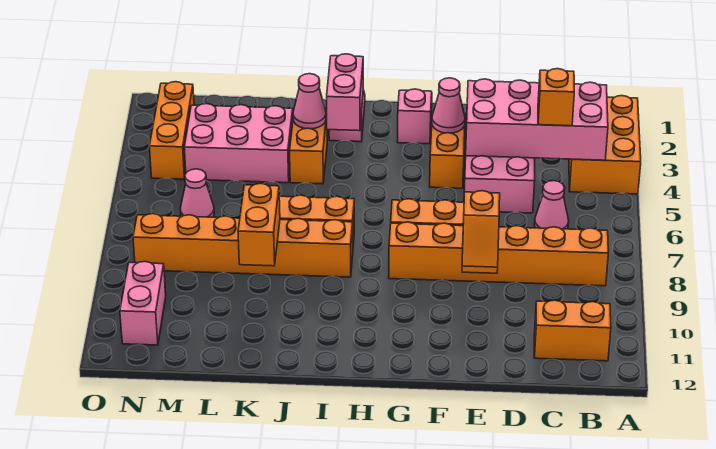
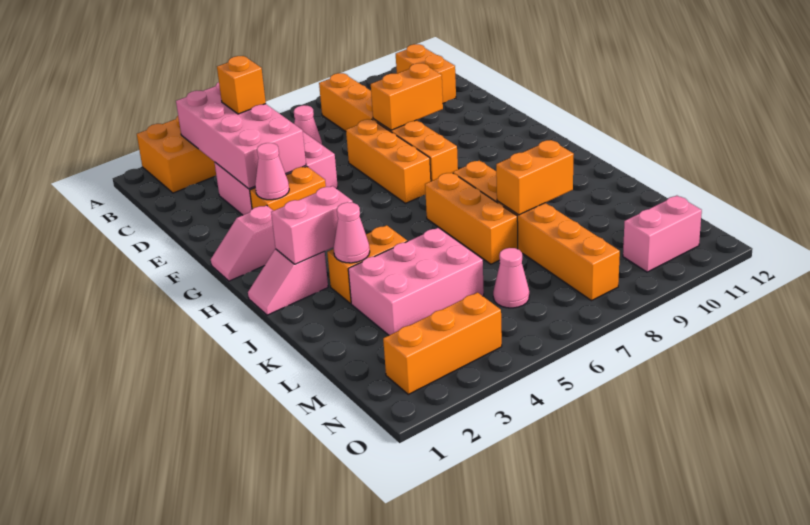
orange slope E8:E9 level 2 top 8 -> orange brick E8:E9 level 2
pink brick K3:M4 level 1 -> pink brick K3:L5 level 1

